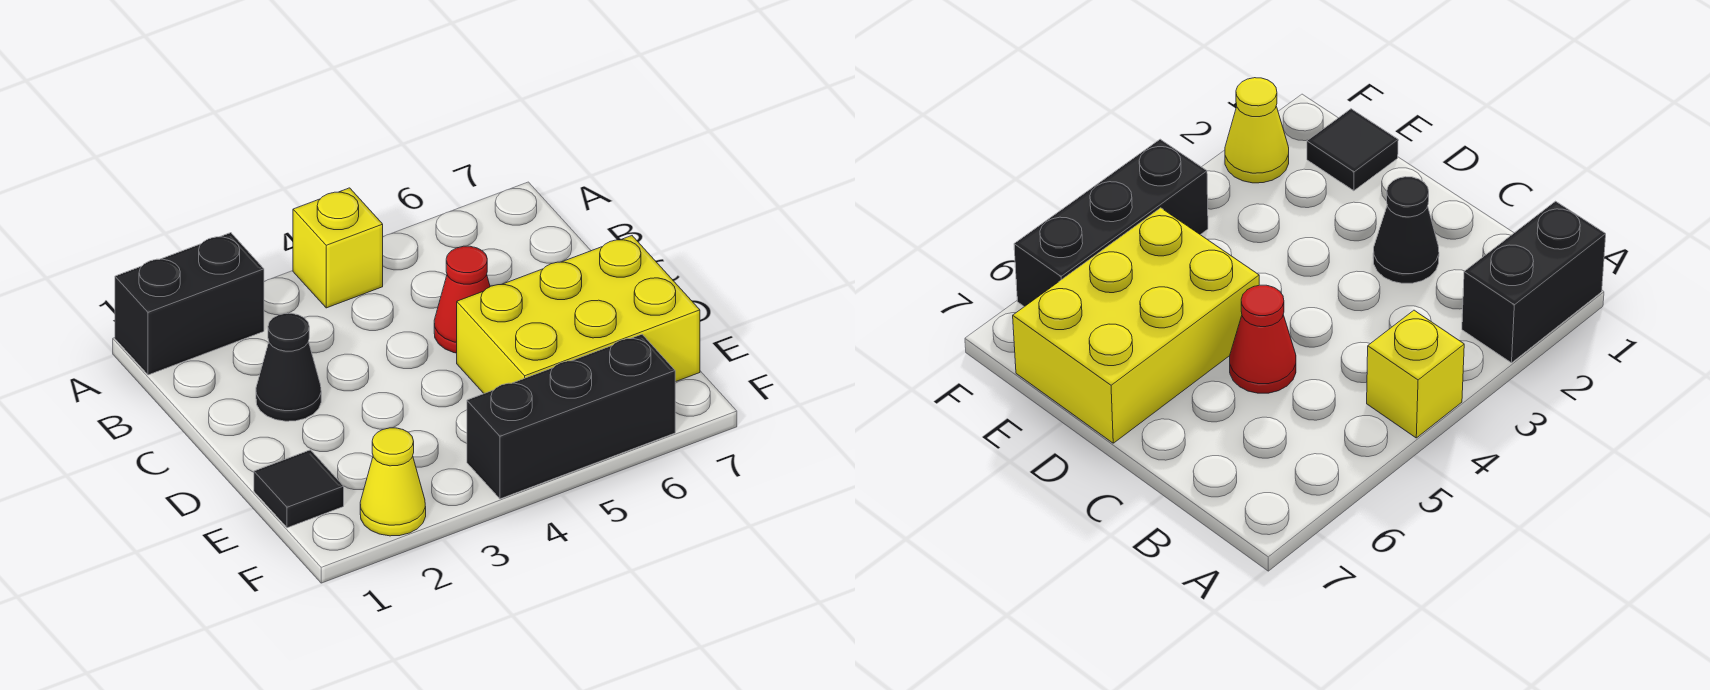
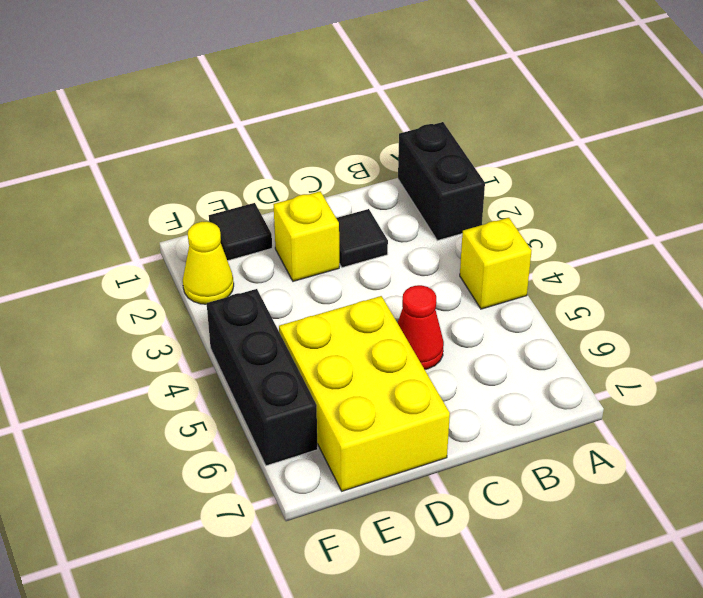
black cone C2 level 1 -> black tile C2 level 1
none -> yellow brick D2 level 1

